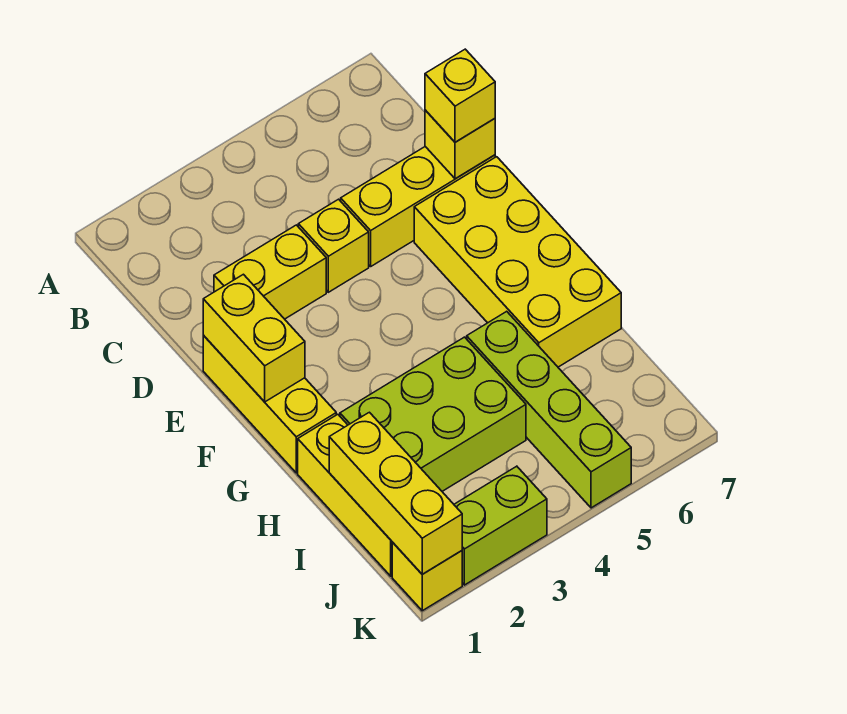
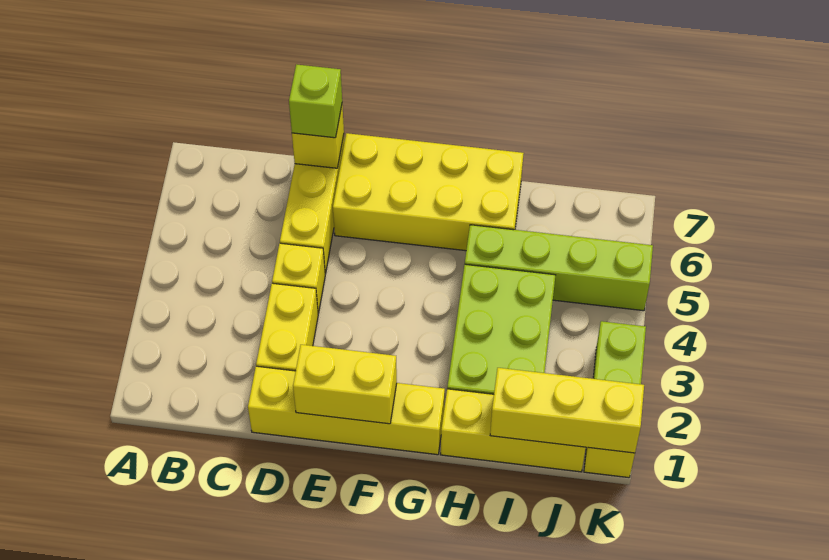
yellow brick D7 level 3 -> lime brick D7 level 3
yellow brick E1:G1 level 1 -> yellow brick D1:G1 level 1

